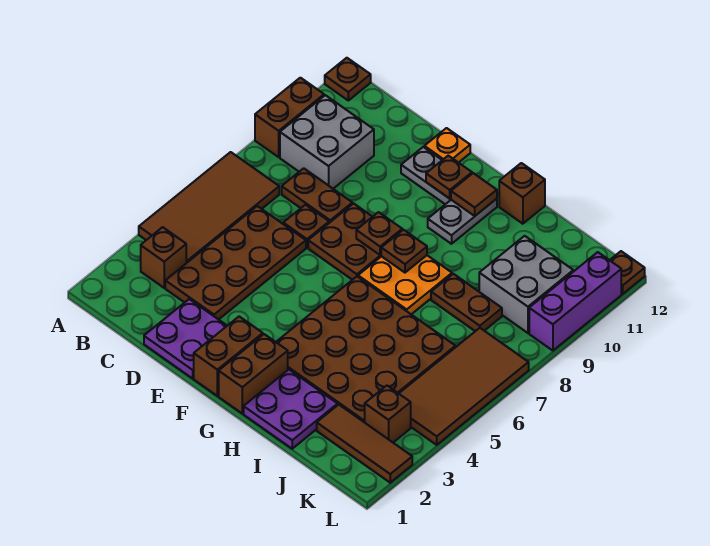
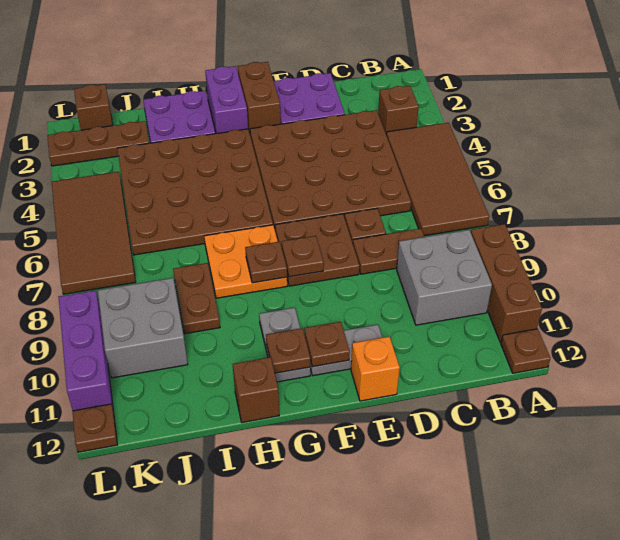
brown brick A9:A10 level 1 -> brown brick A9:A11 level 1
brown plate C3:D6 level 1 -> brown plate C3:F6 level 1
orange plate E12 level 1 -> orange brick E12 level 1
brown brick G1:G2 level 1 -> purple brick G1:G2 level 1
brown tile G11 level 2 -> brown plate G11 level 2
brown plate I8:J8 level 1 -> brown plate I8:I9 level 1
brown tile J2:L2 level 1 -> brown plate J2:L2 level 1
brown brick K3 level 1 -> brown brick K1 level 1

